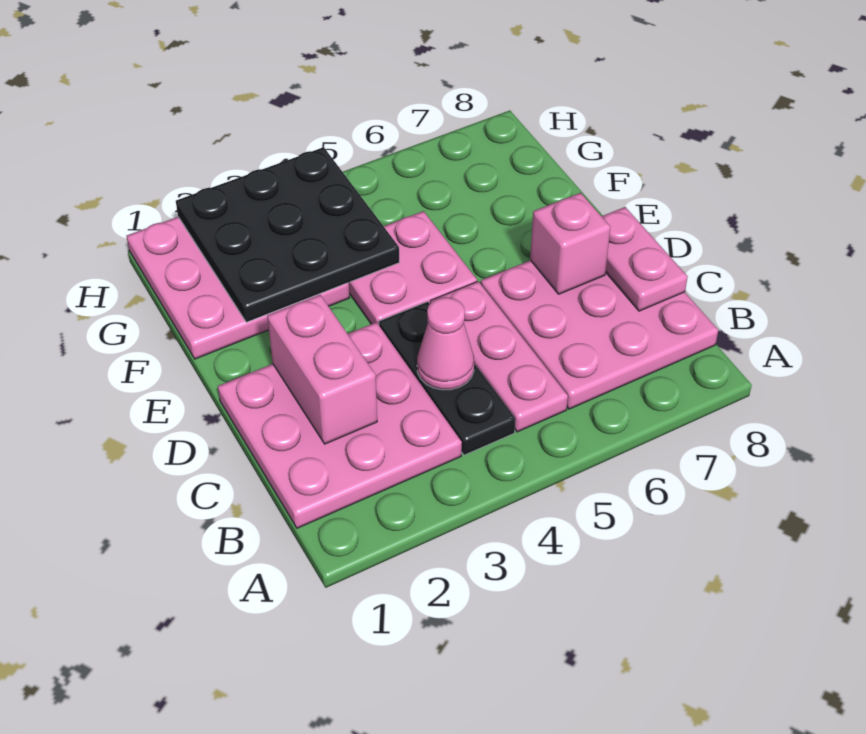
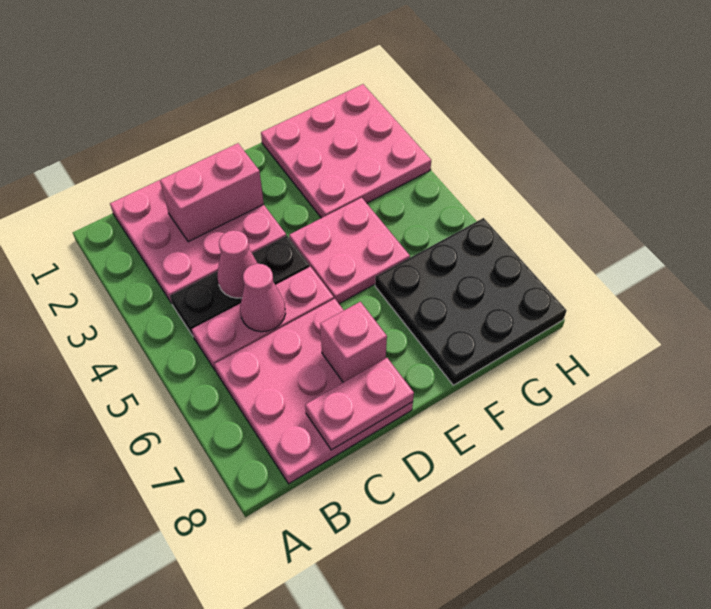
none -> pink cone C5 level 2
black plate F2:H4 level 2 -> black plate F6:H8 level 1

